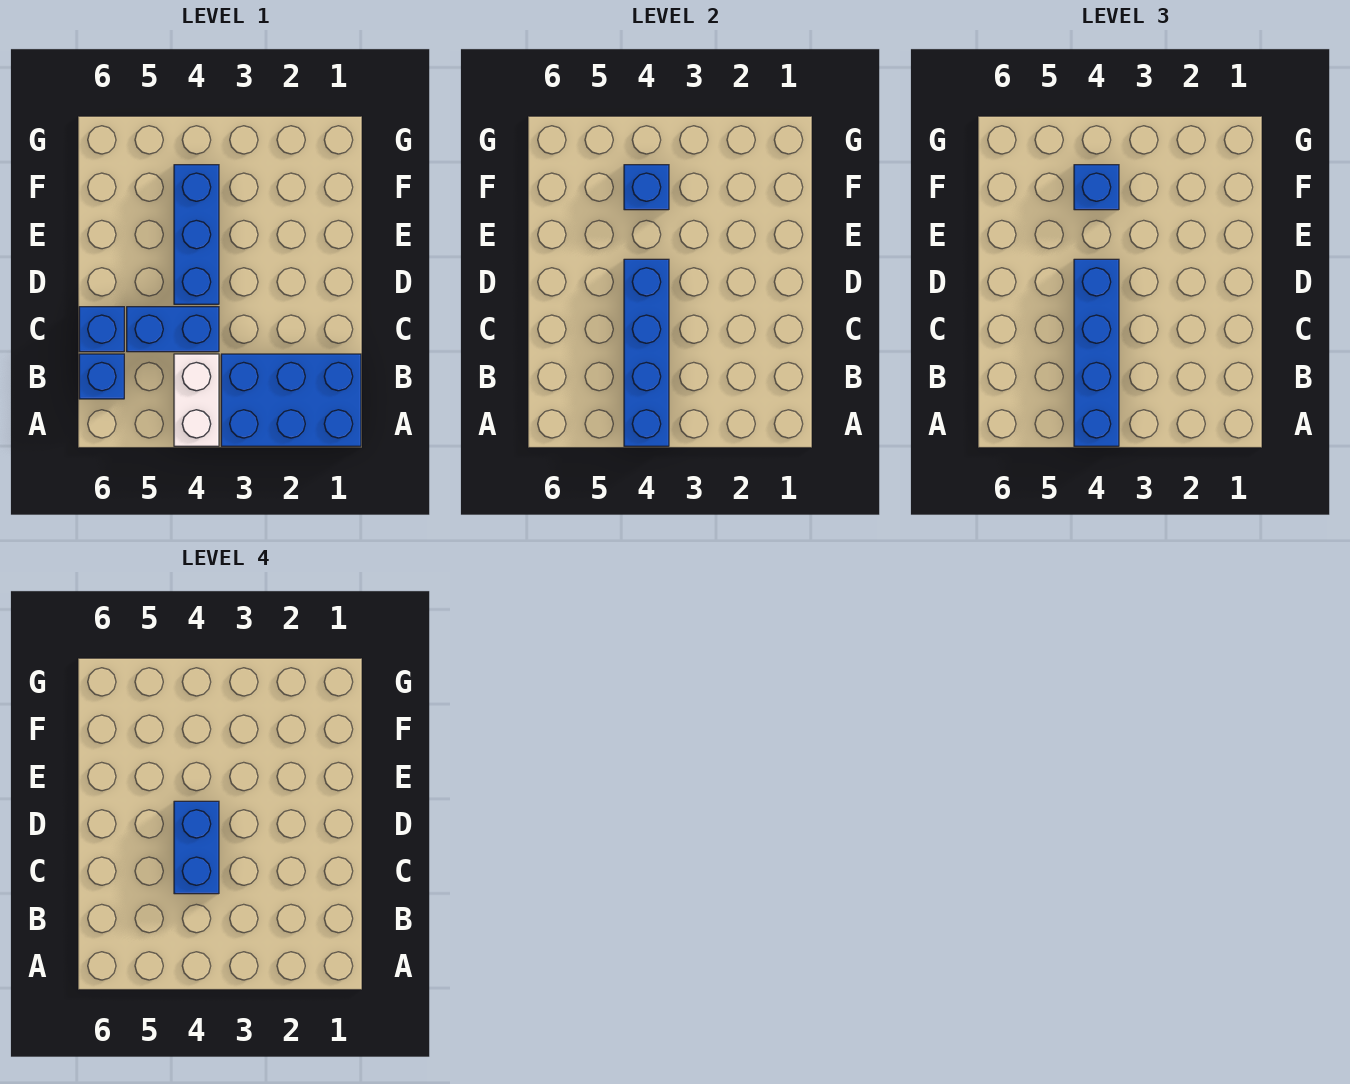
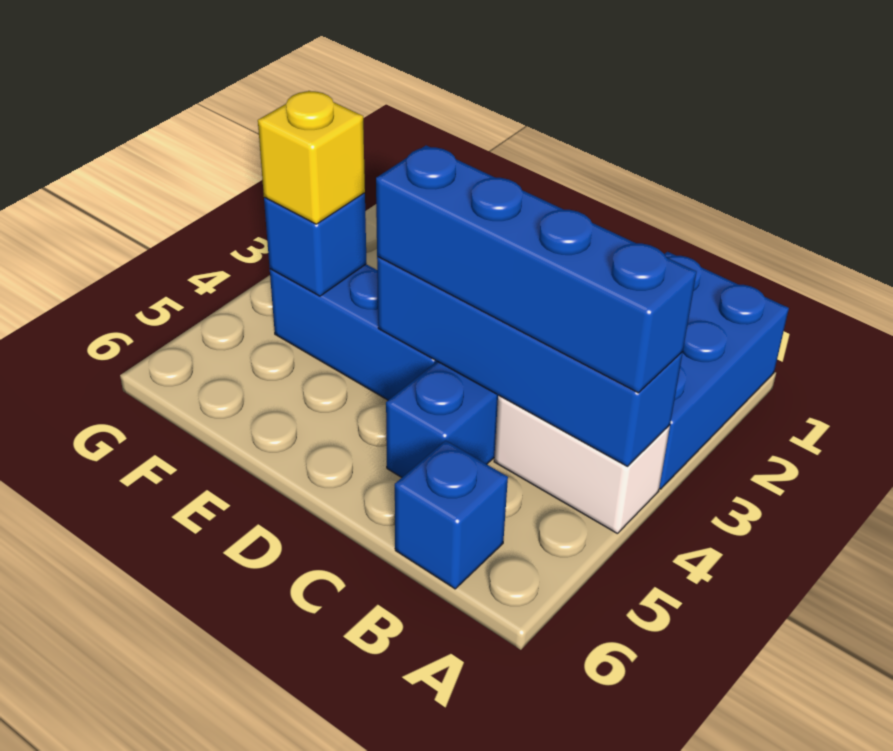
blue brick C4:D4 level 4 -> none
blue brick C6 level 1 -> none
blue brick F4 level 3 -> yellow brick F4 level 3

